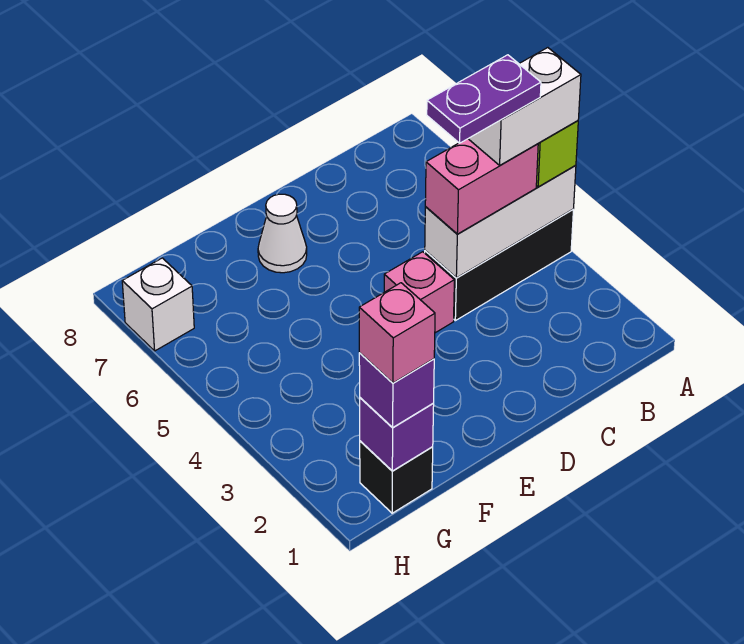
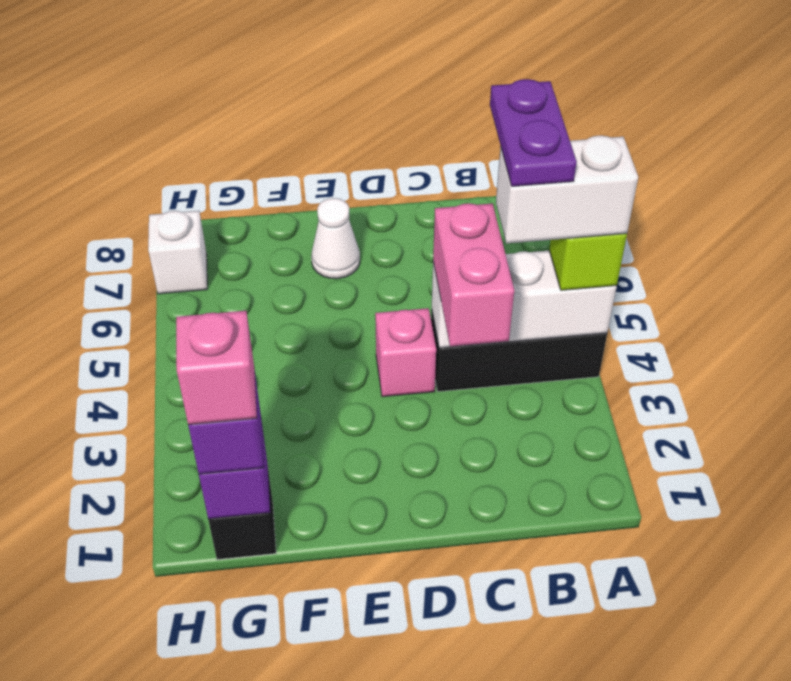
pink brick B4:C4 level 3 -> pink brick C3:C4 level 3
purple plate B4:C4 level 5 -> purple plate B4:B5 level 5

